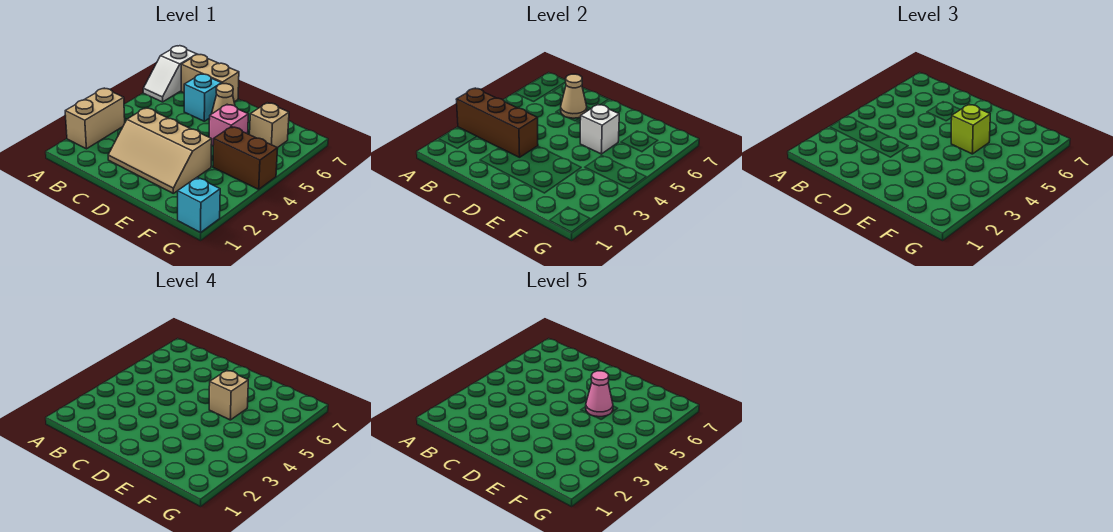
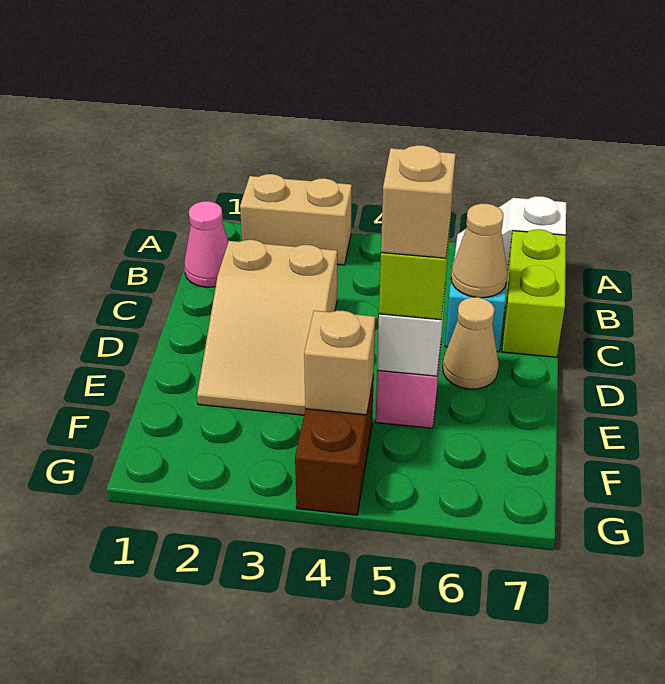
brown brick A3:C3 level 2 -> none
tan brick B7:C7 level 1 -> lime brick B7:C7 level 1
tan slope C2:E3 level 1 top 3 -> tan slope C2:E3 level 1 top C
pink cone E5 level 5 -> pink cone B1 level 1
tan brick F6 level 1 -> tan brick F4 level 2
cyan brick G1 level 1 -> none

